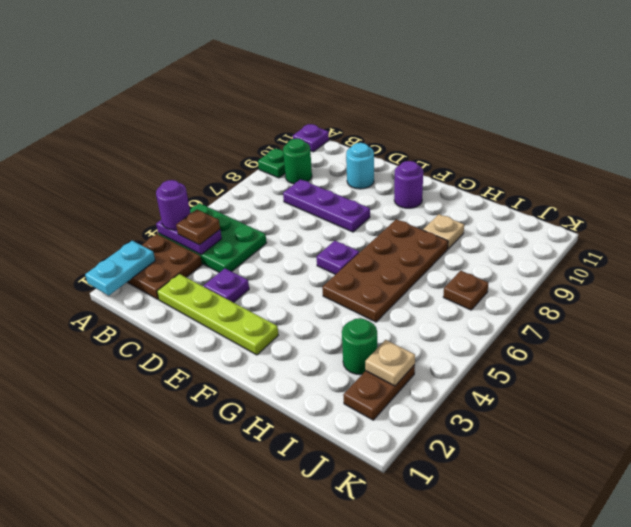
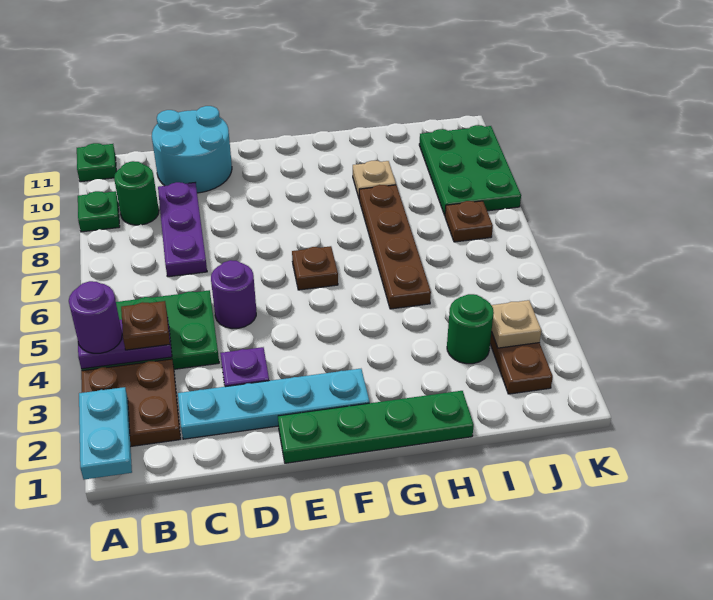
purple plate A11 level 1 -> green plate A11 level 1
lime plate C2:F2 level 1 -> cyan plate C2:F2 level 1
purple plate C8:E8 level 1 -> purple plate C7:C9 level 1
cyan round brick D10 level 1 -> cyan round brick C10:D11 level 1
none -> green plate E1:H1 level 1
purple plate F6 level 1 -> brown plate F6 level 1
purple round brick F10 level 1 -> purple round brick D5 level 1
brown plate G5:H8 level 1 -> brown plate H5:H8 level 1
none -> green plate J8:K10 level 1

